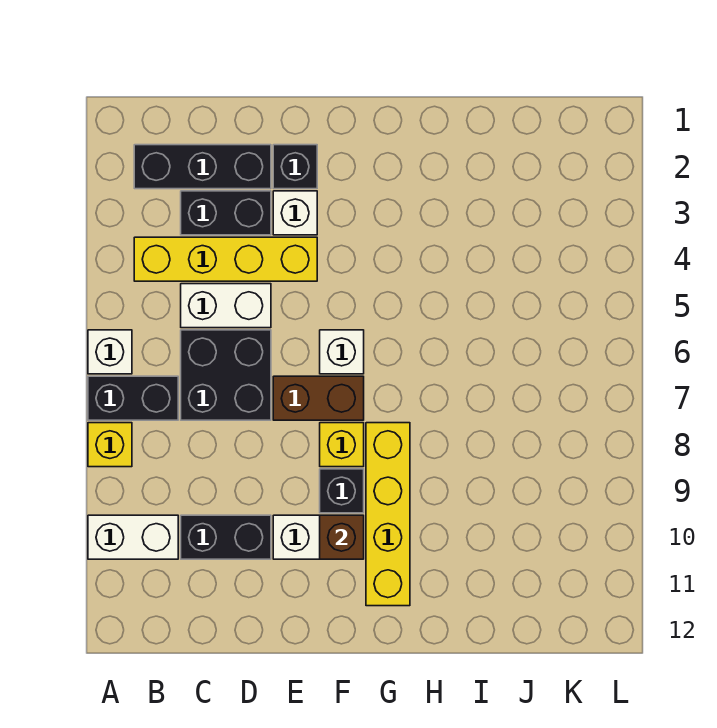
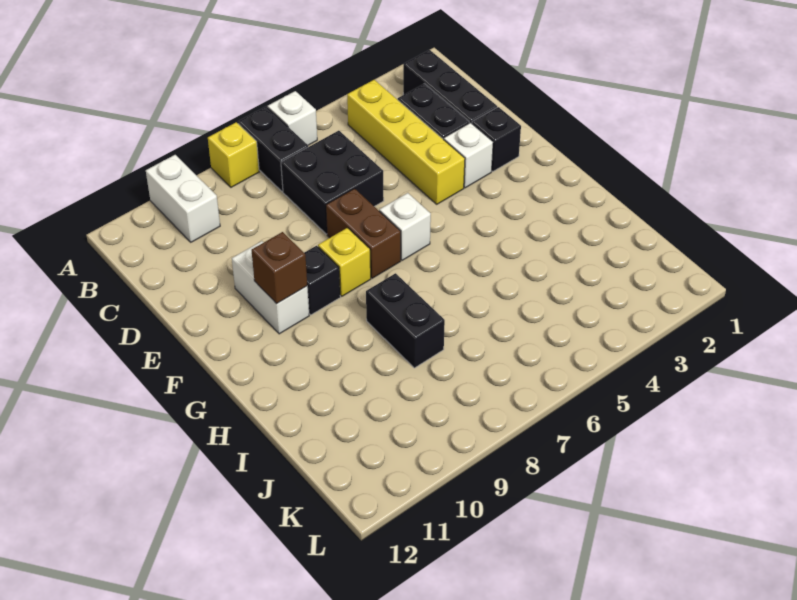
white brick C5:D5 level 1 -> none
black brick C10:D10 level 1 -> black brick H8:I8 level 1
yellow brick G8:G11 level 1 -> none

